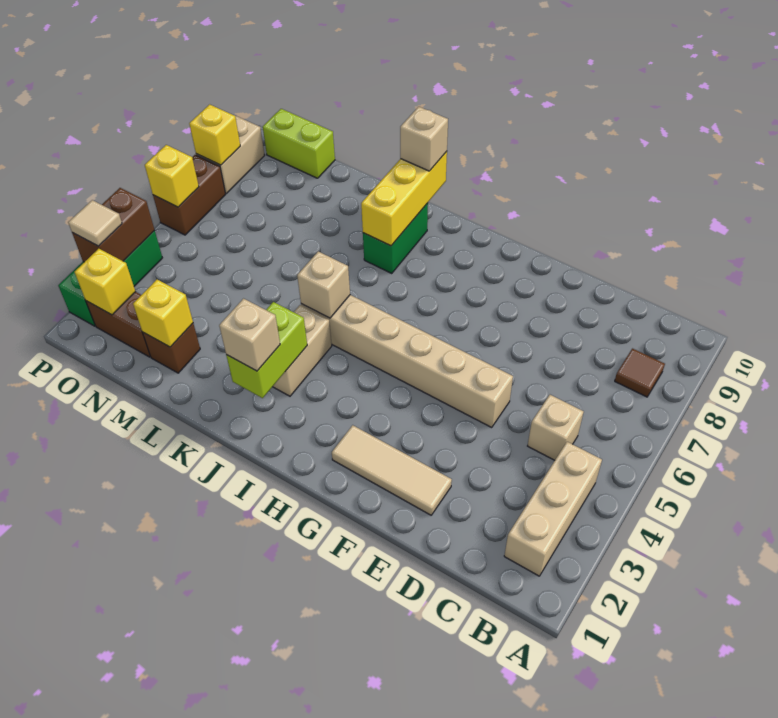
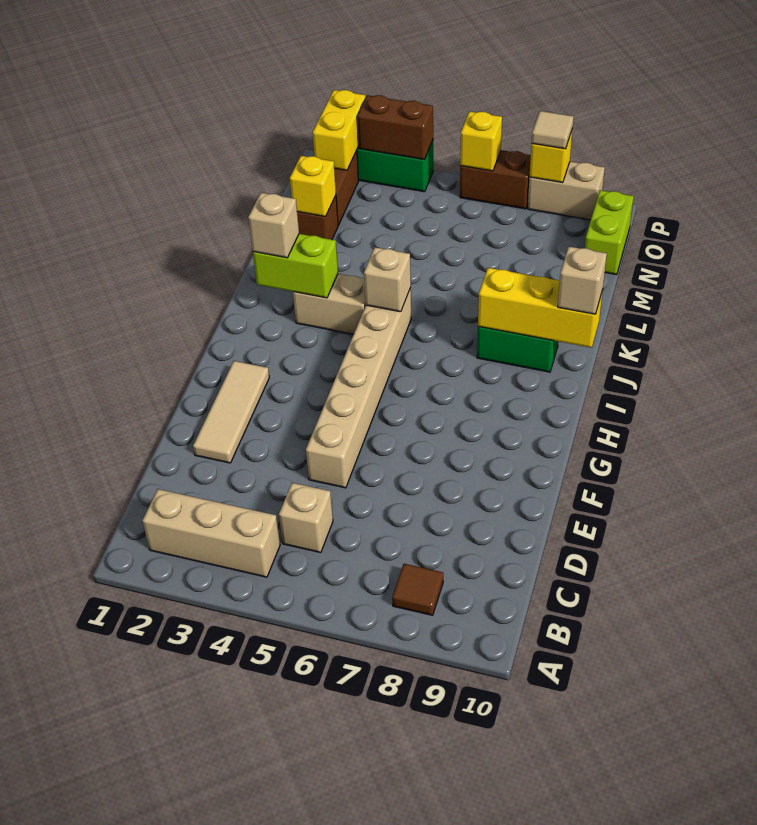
yellow brick O2 level 2 -> yellow brick O2:P2 level 2
tan tile P3 level 3 -> tan tile P8 level 3

